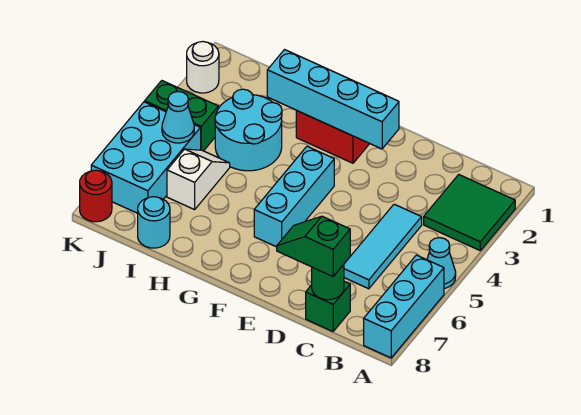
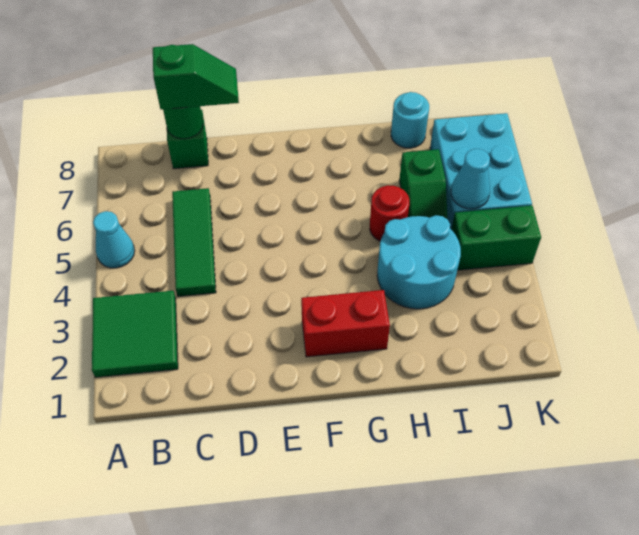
cyan brick A6:A8 level 1 -> none
cyan tile C4:C6 level 1 -> green tile C4:C6 level 1
cyan brick E2:H2 level 2 -> none
cyan brick F4:F6 level 1 -> none
white slope I5:I6 level 1 top 6 -> green slope I5:I6 level 1 top 6
white round brick K2 level 1 -> none
red round brick K8 level 1 -> red round brick H5 level 1

